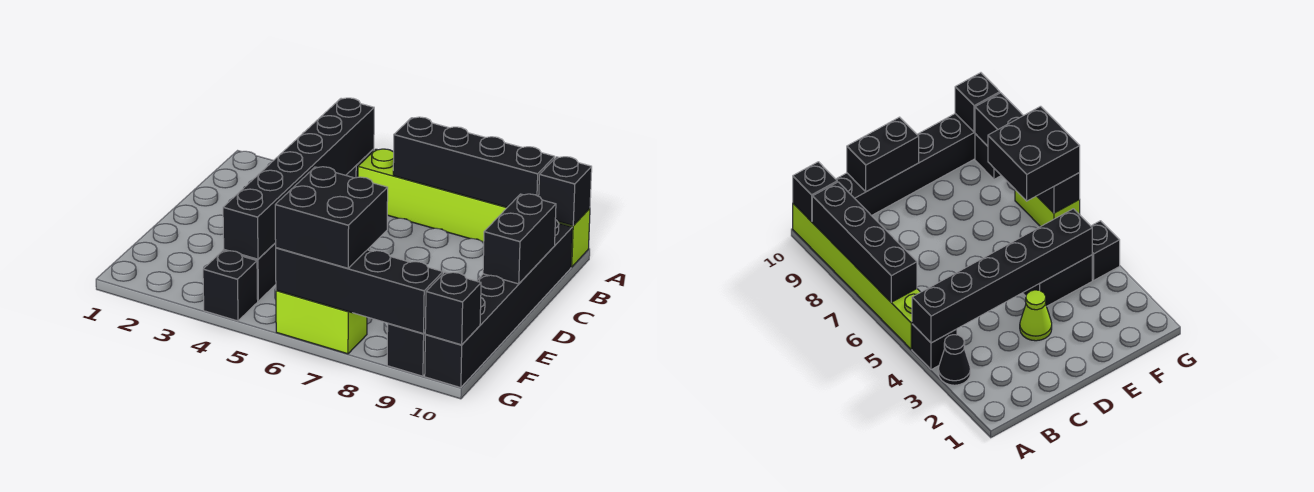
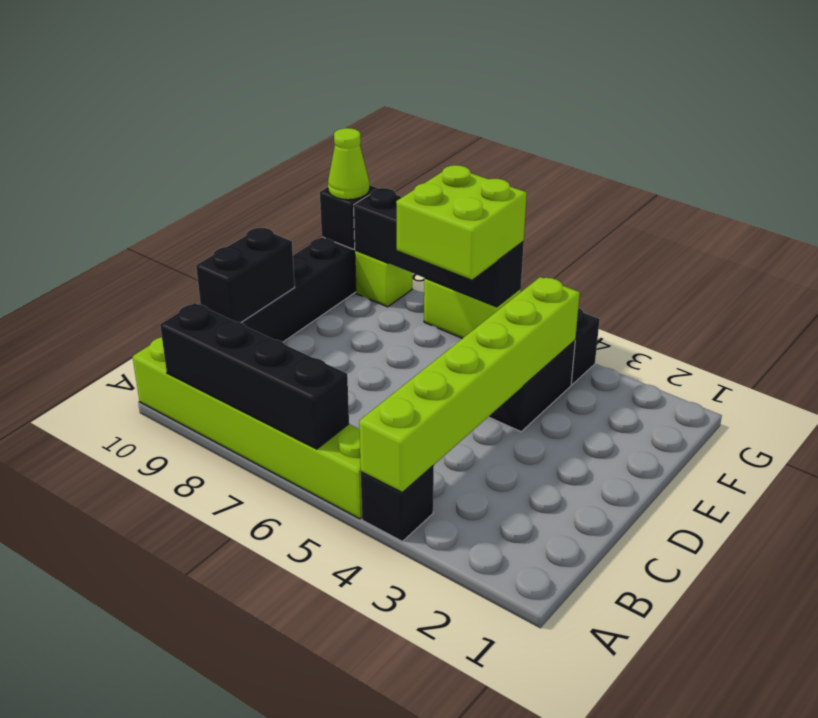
black cone A3 level 1 -> none
black brick A4:F4 level 2 -> lime brick A4:F4 level 2
black brick A10 level 2 -> none
lime cone D3 level 1 -> lime cone G10 level 3
black brick F6:G7 level 3 -> lime brick F6:G7 level 3
black brick G9 level 1 -> lime brick G9 level 1

